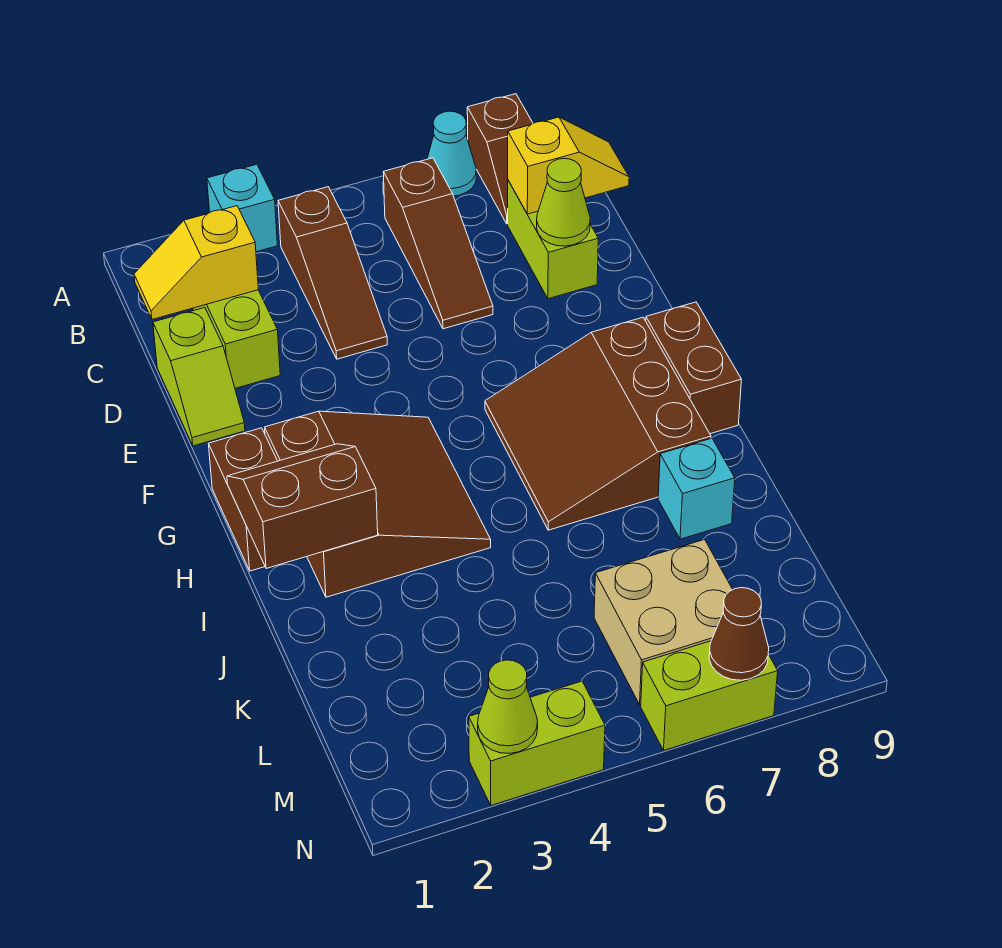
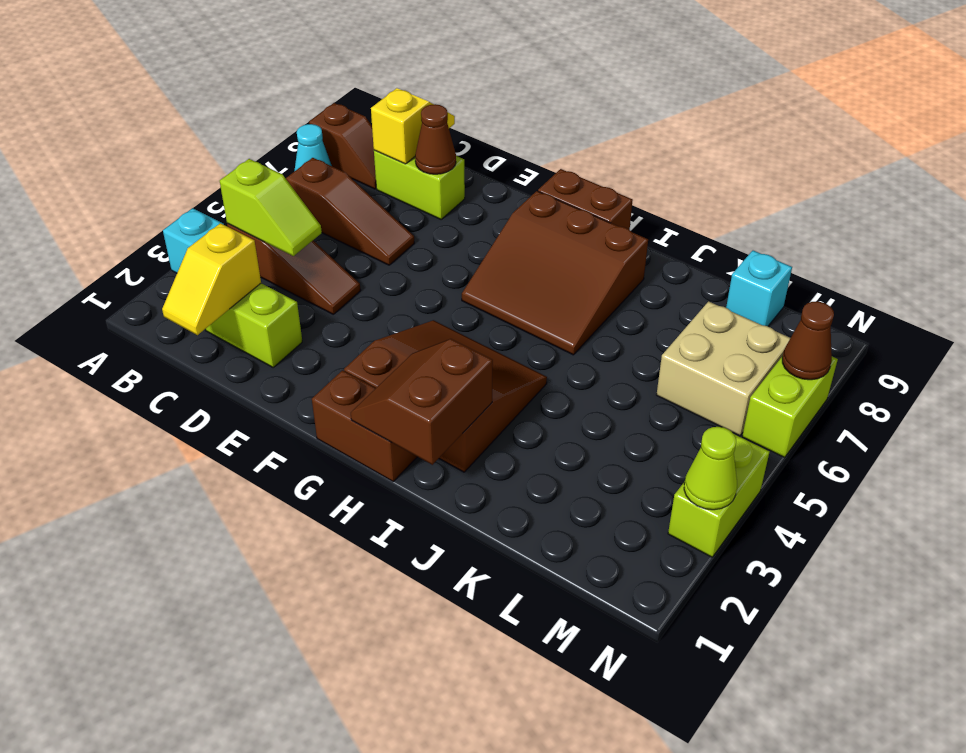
lime slope D1:E1 level 1 top D -> lime slope B4:C4 level 2 top B
lime cone D8 level 2 -> brown cone D8 level 2
cyan brick J8 level 1 -> cyan brick L9 level 1

